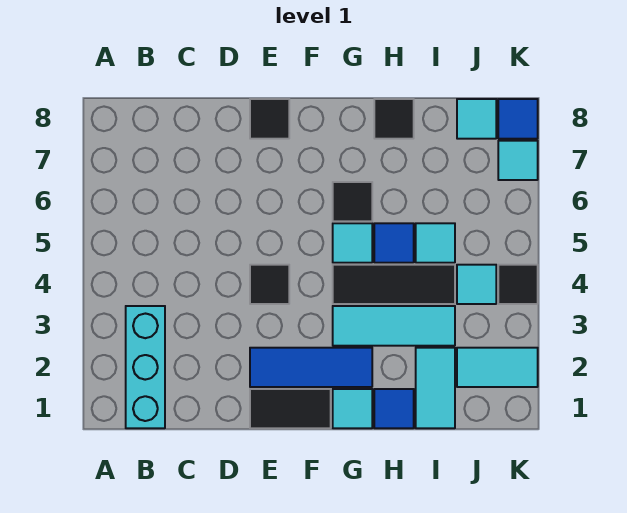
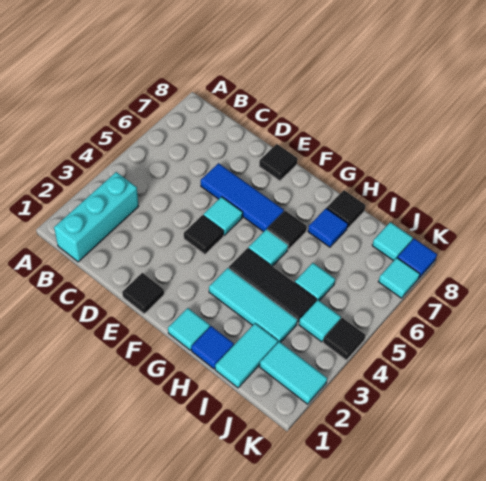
black tile E1:F1 level 1 -> black tile E1 level 1
blue tile E2:G2 level 1 -> blue tile D6:F6 level 1
none -> cyan tile E5 level 1
blue tile H5 level 1 -> blue tile H7 level 1

